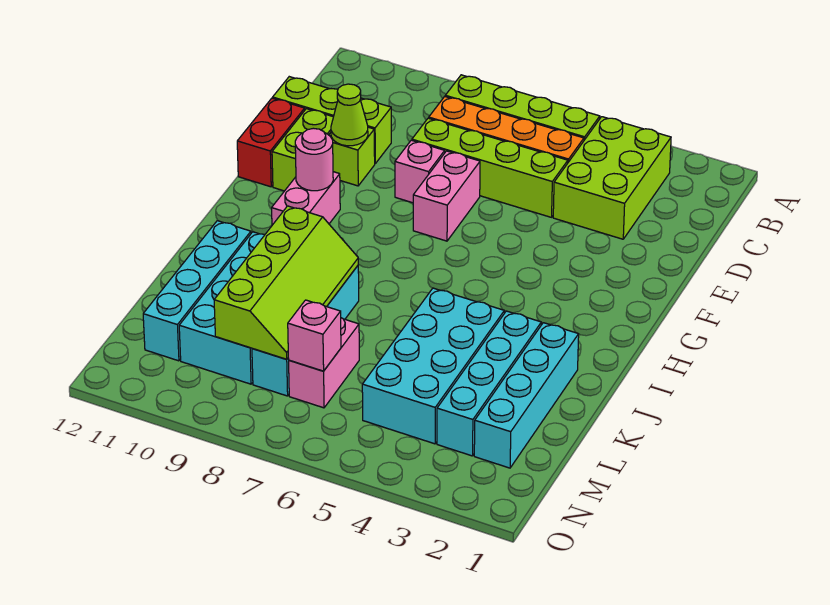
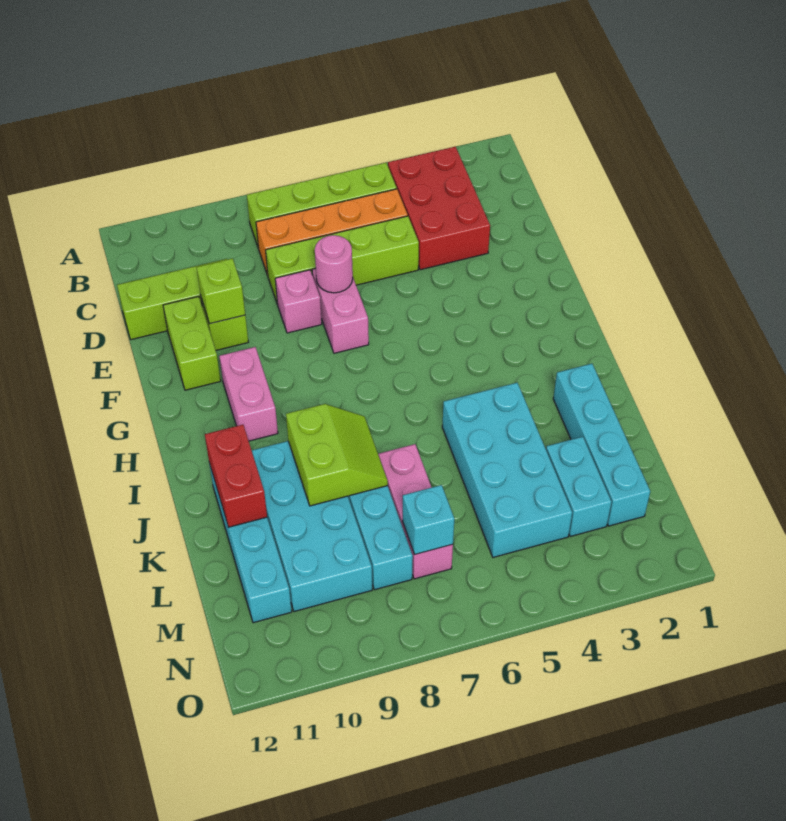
lime brick B3:D4 level 1 -> red brick B3:D4 level 1
lime cone E10 level 2 -> lime brick E10 level 2
red brick E12:F12 level 1 -> red brick J11:K11 level 2
pink round brick G10 level 2 -> pink round brick E7 level 2
cyan brick J3:M3 level 1 -> cyan brick L3:M3 level 1
lime slope J8:M9 level 2 top 9 -> lime slope J8:K9 level 2 top 9
pink brick L7:M7 level 1 -> pink brick K7:M7 level 1
pink brick M7 level 2 -> cyan brick M7 level 2

